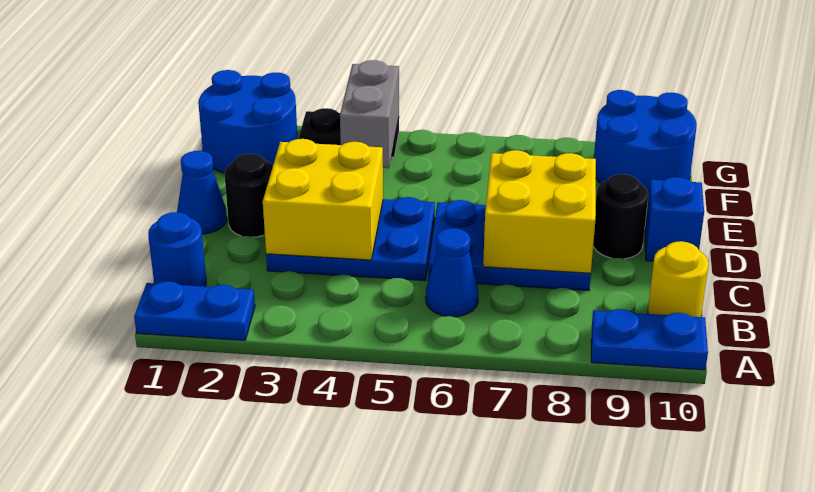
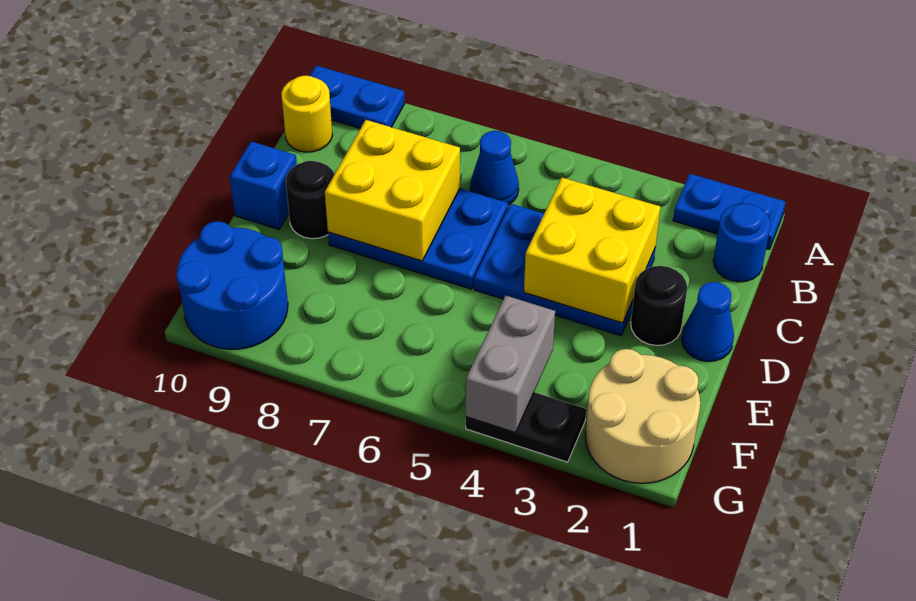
blue round brick F1:G2 level 1 -> tan round brick F1:G2 level 1

